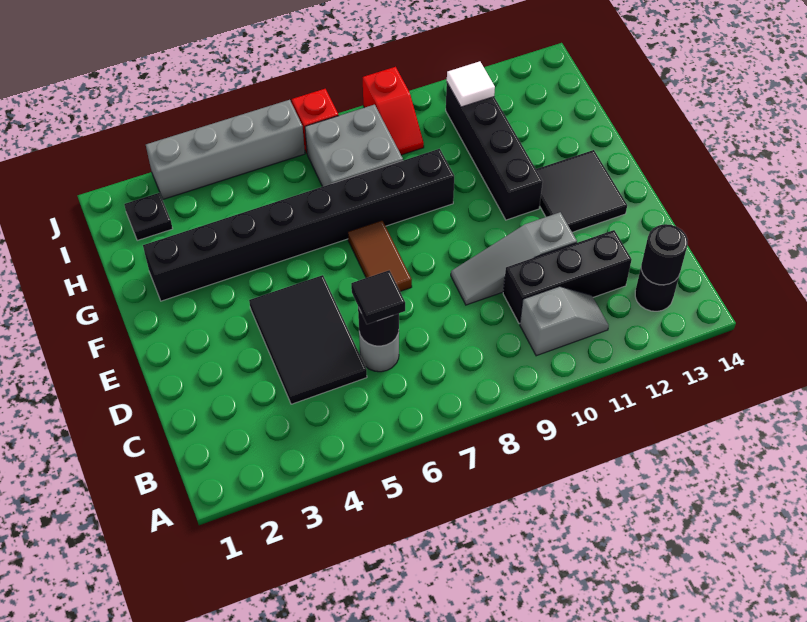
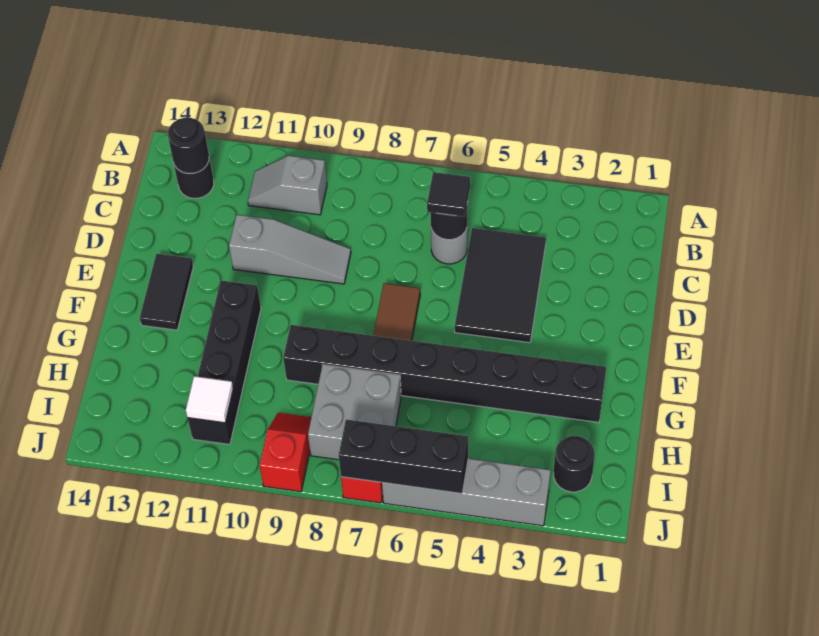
black brick C10:C12 level 1 -> black brick J5:J7 level 2
black tile E12:F13 level 1 -> black tile E13:F13 level 1
black plate I2 level 1 -> black round brick I2 level 1

